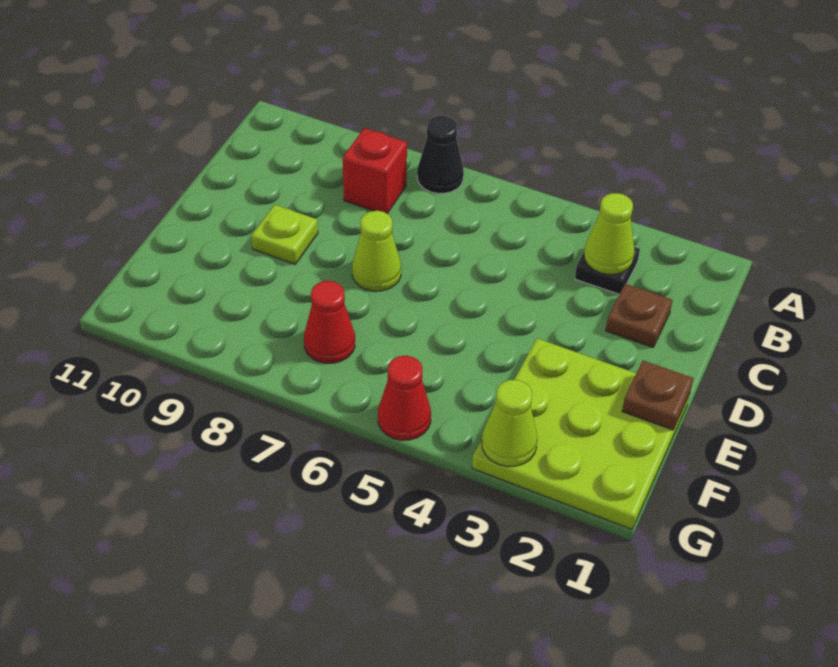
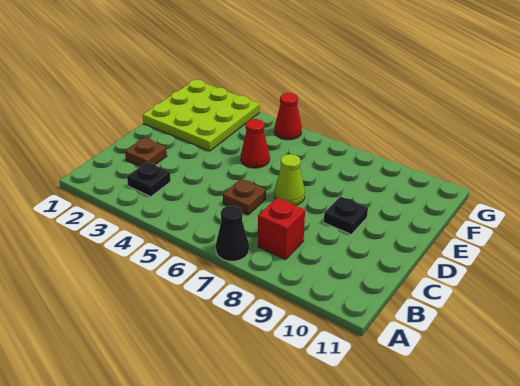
lime cone B3 level 2 -> none
lime plate D9 level 1 -> black plate D9 level 1
brown plate E1 level 2 -> brown plate C6 level 1
red cone F7 level 1 -> red cone E5 level 1
lime cone G3 level 2 -> none

